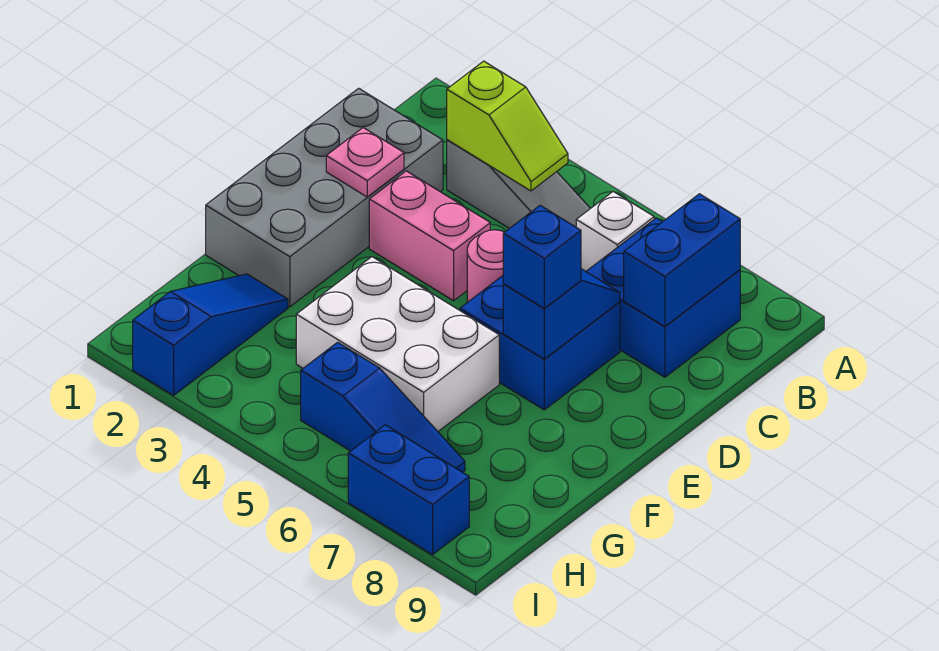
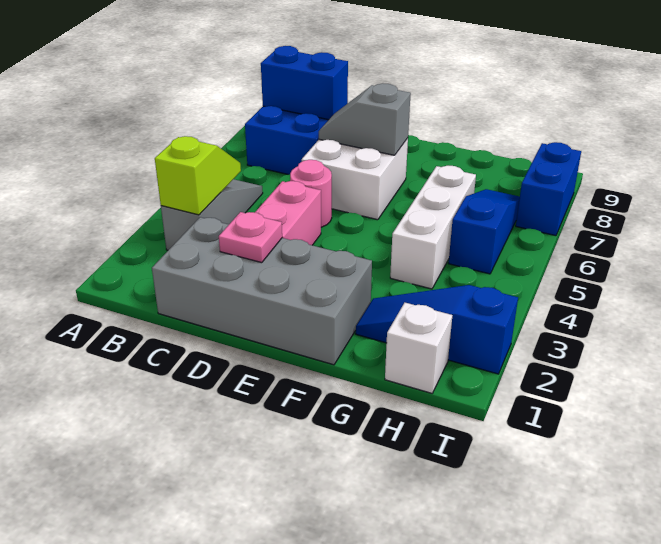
white brick B6 level 1 -> white brick H1 level 1
blue brick D6:E7 level 1 -> white brick D6:E7 level 1
blue slope D7:E7 level 2 top E -> grey slope D7:E7 level 2 top E
blue brick E7 level 3 -> none
white brick F4:G6 level 1 -> white brick G4:G6 level 1

